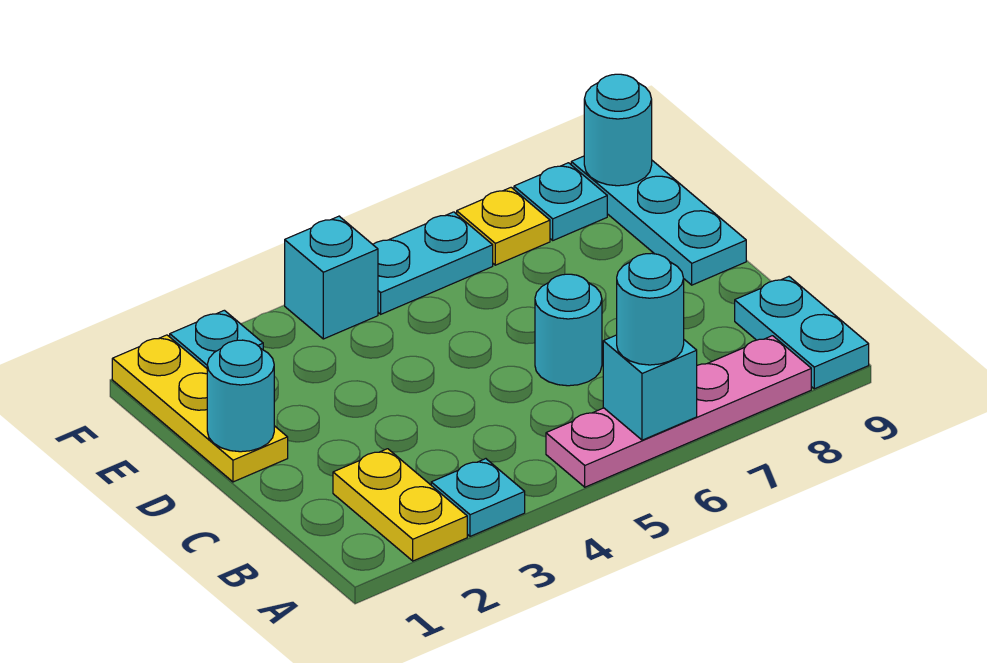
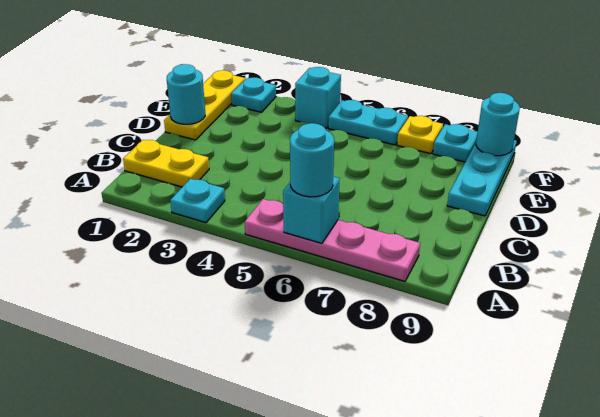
yellow plate A2:B2 level 1 -> yellow plate B1:B2 level 1
cyan plate A9:B9 level 1 -> none
cyan round brick C6 level 1 -> none

